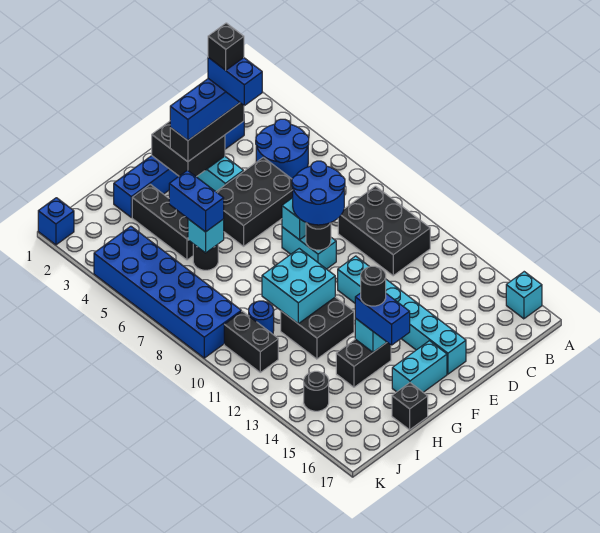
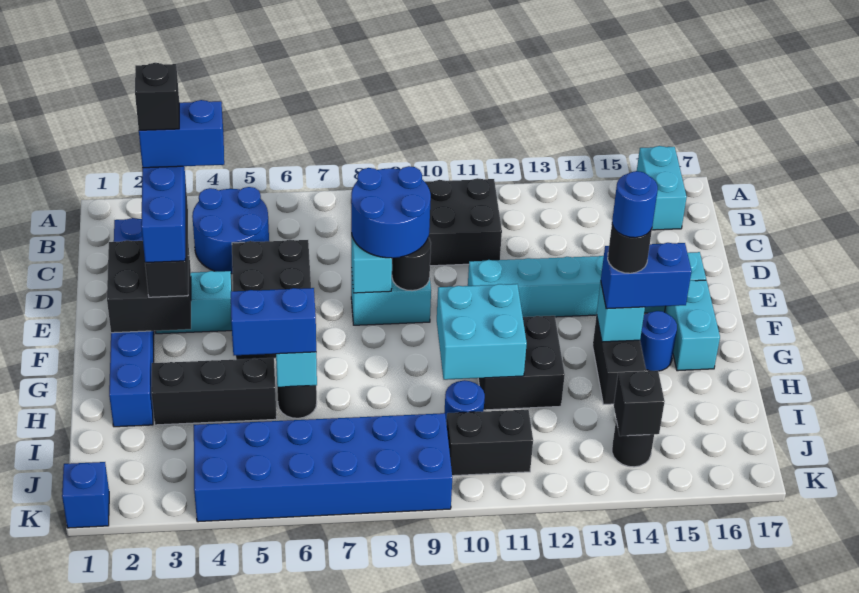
cyan brick A16 level 1 -> cyan brick A16:B16 level 1
none -> blue round brick G14 level 5
none -> blue round brick G15 level 1
black brick H17 level 1 -> black brick J14 level 2

